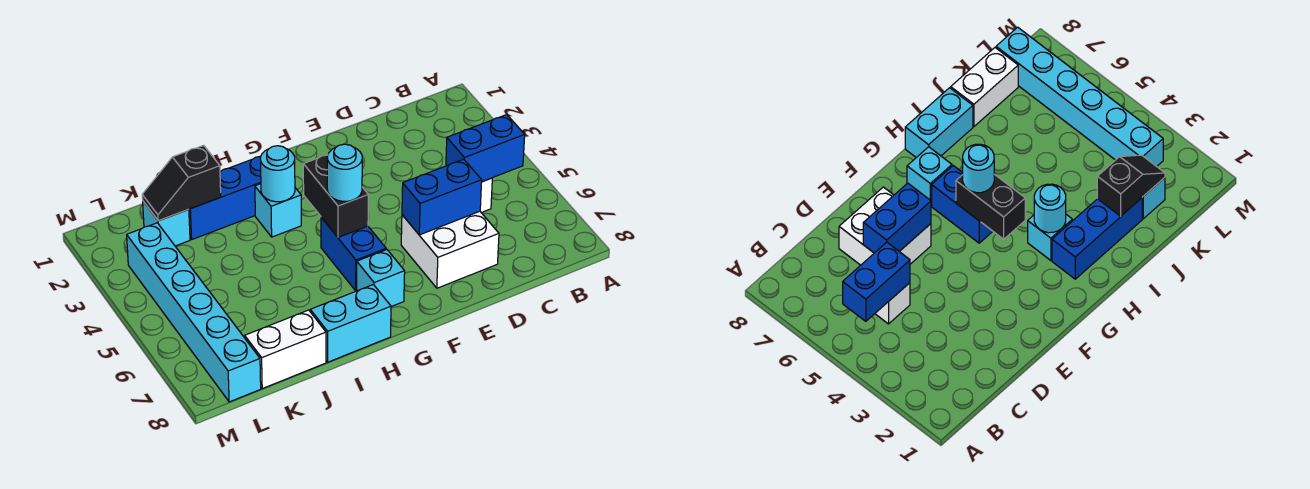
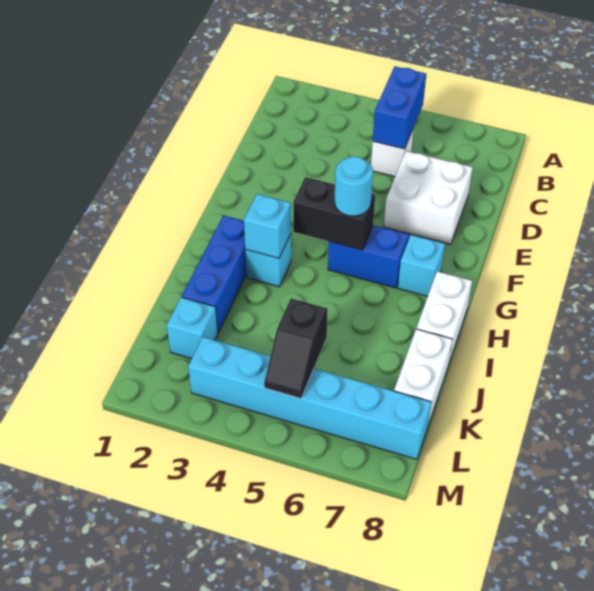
blue brick D6:E6 level 2 -> none
cyan round brick H3 level 2 -> cyan brick H3 level 2
cyan brick H8:I8 level 1 -> white brick H8:I8 level 1
black slope J2:K2 level 2 top J -> black slope K5:L5 level 2 top K

